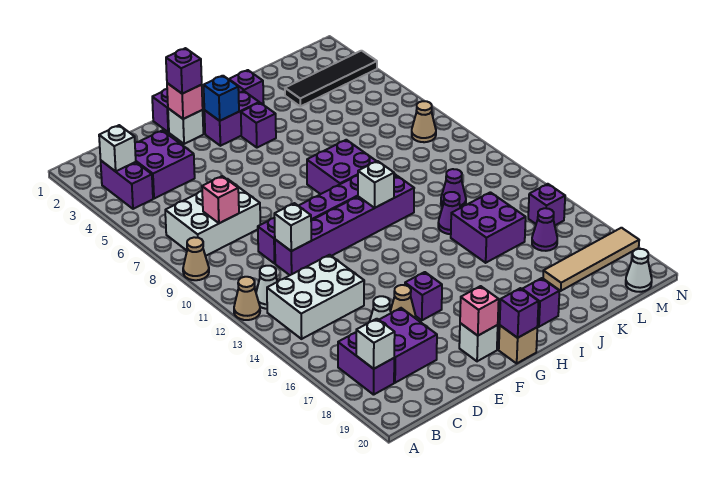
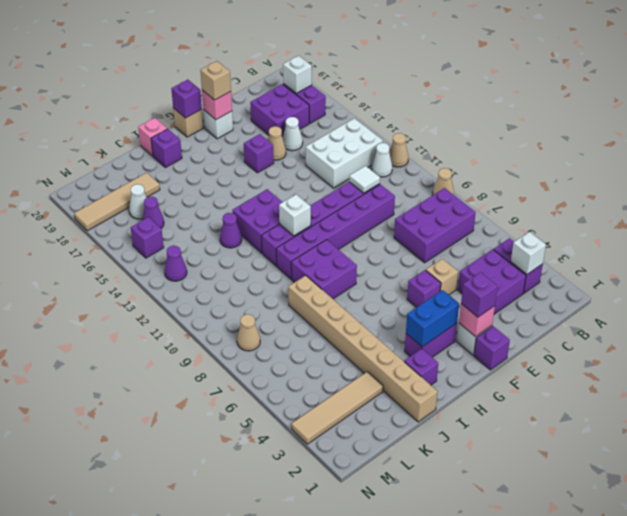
white brick B7:D8 level 1 -> purple brick B7:D8 level 1
pink brick C8 level 2 -> pink brick I20 level 1
white brick D11 level 2 -> white tile D11 level 2
none -> tan brick E5 level 1
none -> tan brick F19 level 3
blue brick G3 level 2 -> blue brick G3:H3 level 2
purple brick H4 level 1 -> purple brick F5 level 1
none -> tan brick J1:J8 level 1
purple brick J14:K15 level 1 -> purple brick H12:I13 level 1
black tile K3:N3 level 1 -> tan tile K3:N3 level 1
purple cone K12 level 1 -> purple cone M13 level 1
white cone M20 level 1 -> white cone L17 level 1

